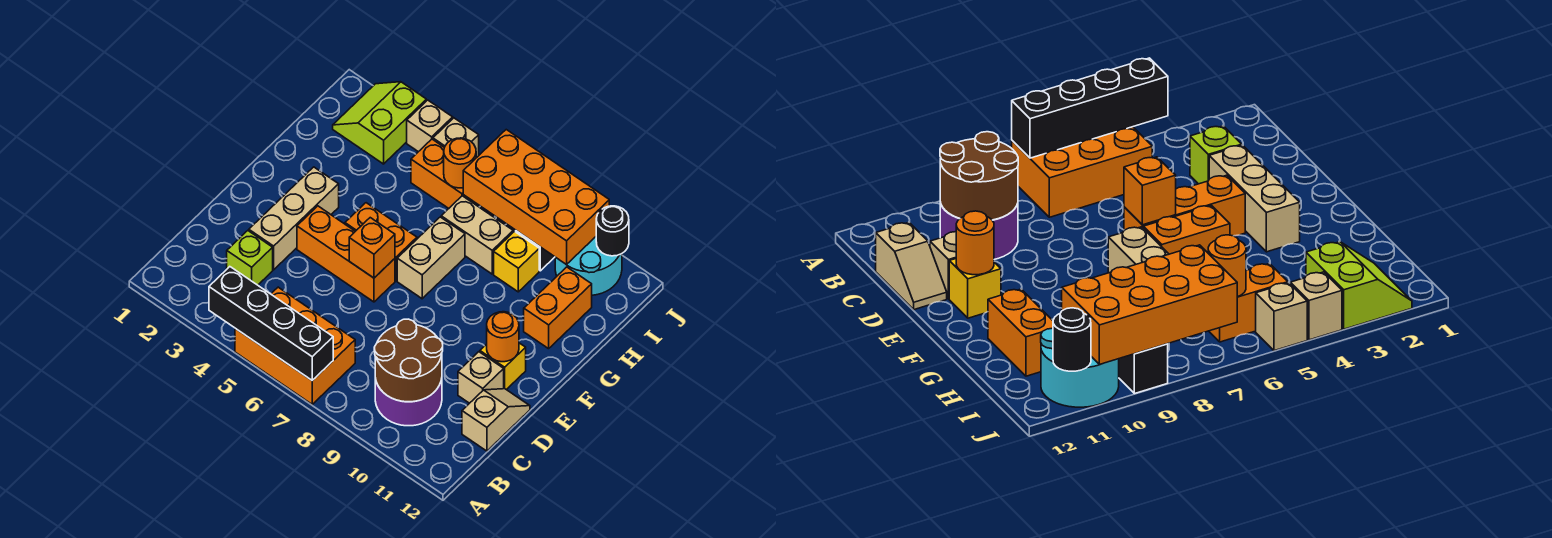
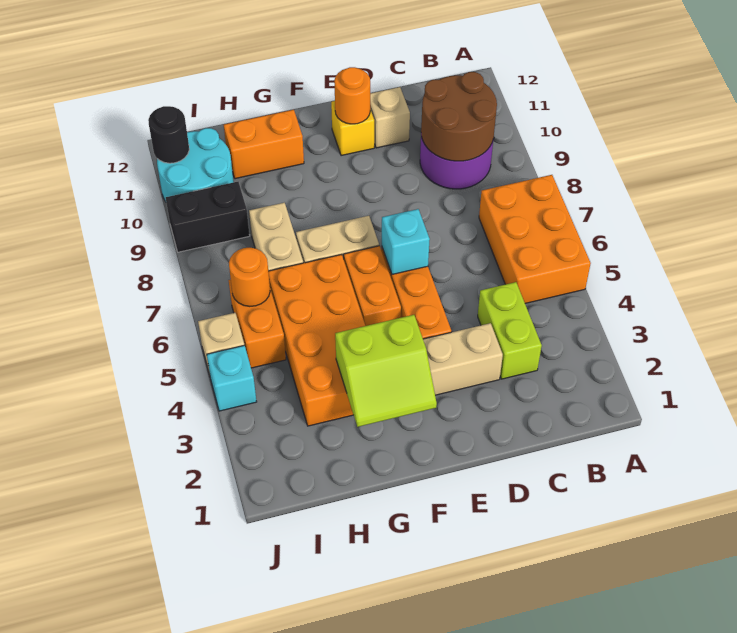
black brick A4:A7 level 2 -> none
lime brick C3 level 1 -> lime brick C3:C4 level 1
tan slope C12:D12 level 1 top C -> none
orange brick E6 level 2 -> cyan brick E6 level 2
yellow brick H9 level 1 -> none
lime slope I2:J3 level 1 top 3 -> lime slope F2:G3 level 2 top 3
orange brick I7:J10 level 2 -> orange brick G3:H6 level 1
tan brick J4 level 1 -> cyan brick J4 level 1

